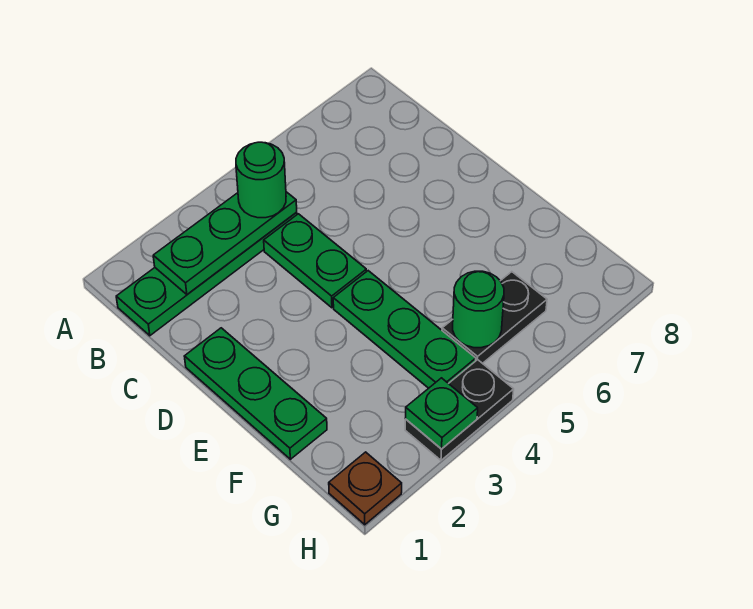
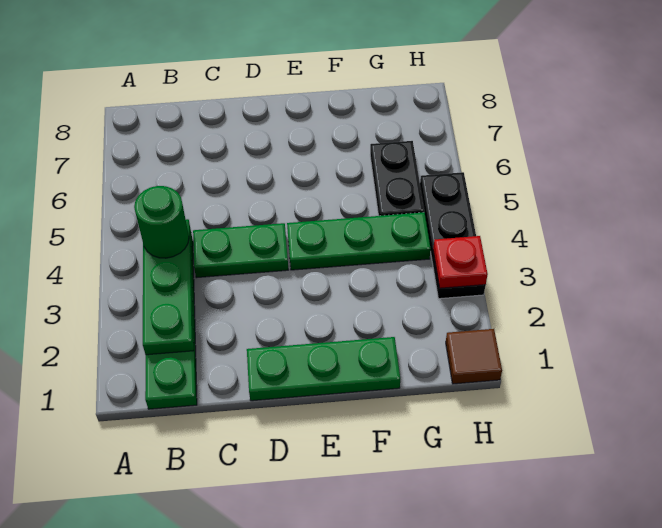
green round brick G5 level 2 -> none
brown plate H1 level 1 -> brown tile H1 level 1
black plate H3:H4 level 1 -> black plate H3:H5 level 1
green plate H3 level 2 -> red plate H3 level 2

